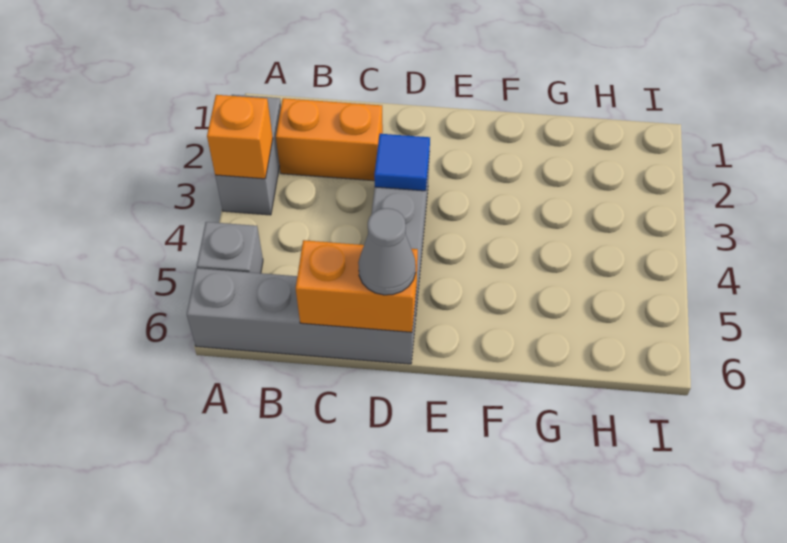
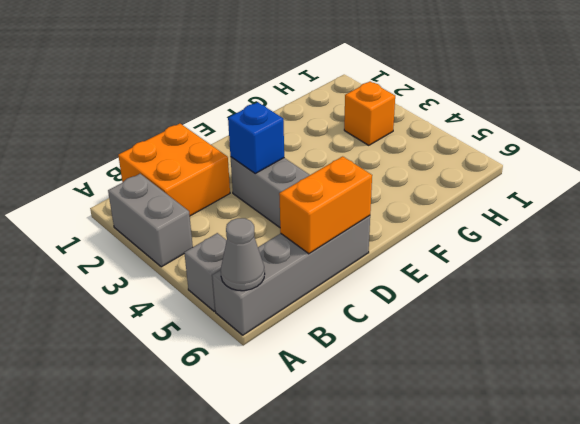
orange brick A3 level 2 -> orange brick H3 level 1
orange brick B2:C2 level 1 -> orange brick B1:C2 level 1
blue tile D3 level 2 -> blue brick D3 level 2
grey cone D6 level 3 -> grey cone A6 level 2

